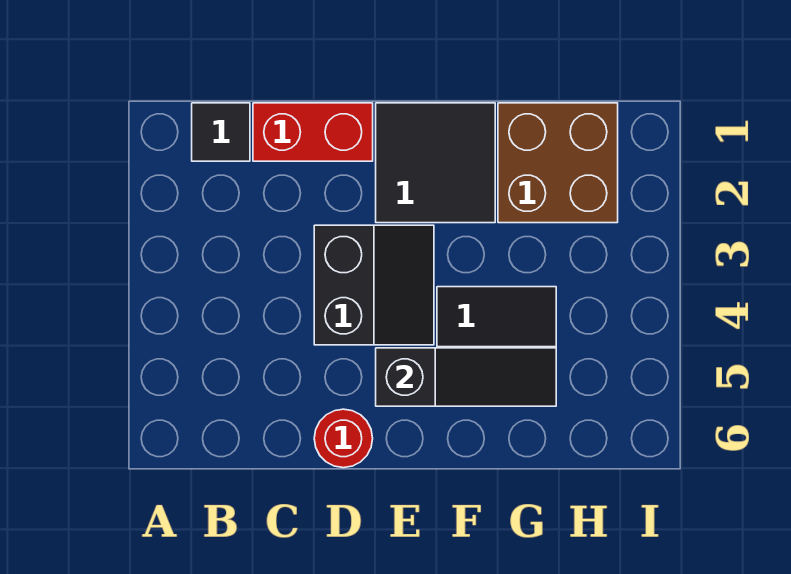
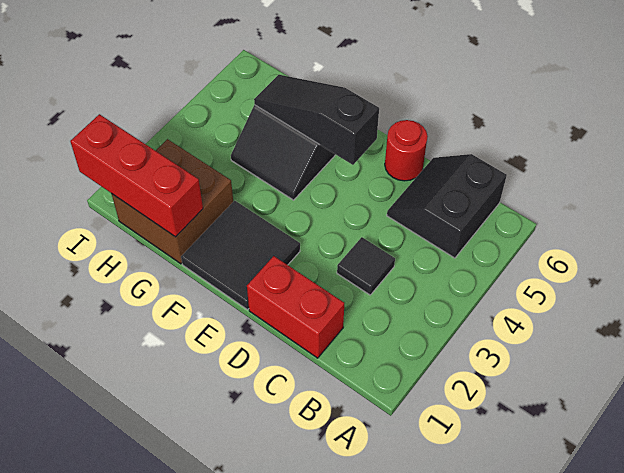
black tile B1 level 1 -> black tile C3 level 1
black slope D3:E4 level 1 top D -> black slope B5:C6 level 1 top B
none -> red brick G1:I1 level 2

